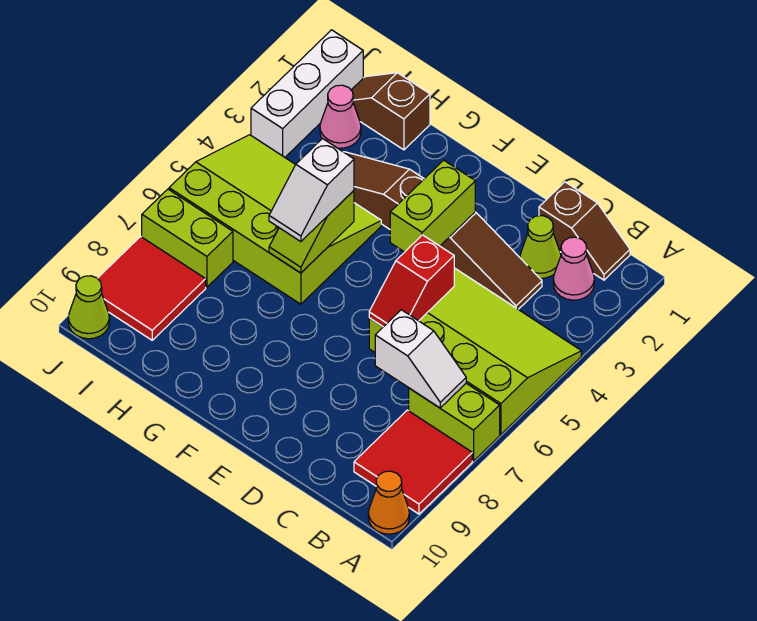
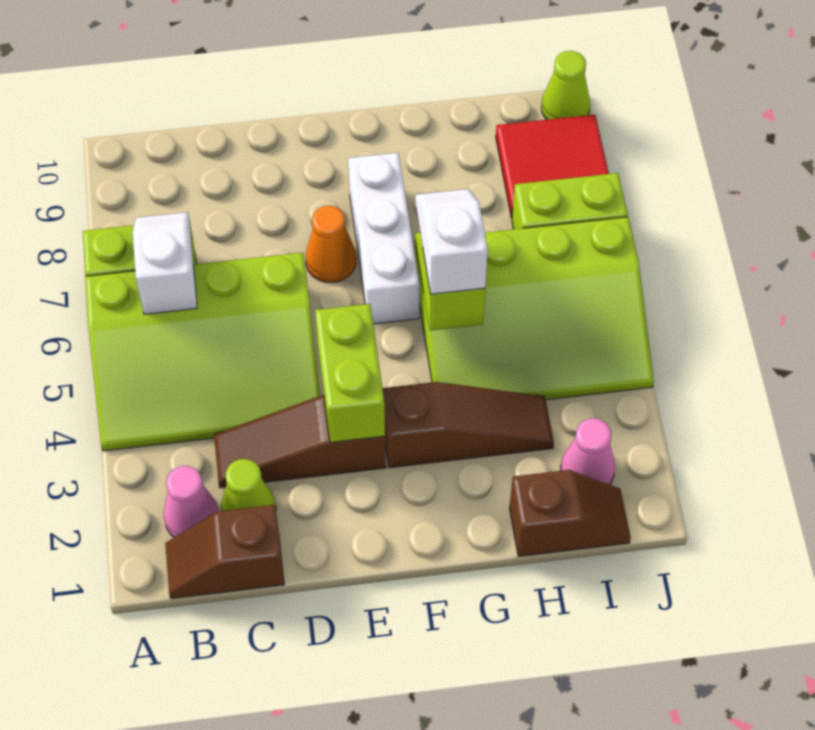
red tile A8:B9 level 1 -> none
orange cone A10 level 1 -> orange cone E7 level 1
white slope B7:C7 level 2 top C -> white slope B6:B7 level 2 top 6
red slope D5:D6 level 2 top 5 -> none
white brick J1:J3 level 1 -> white brick F6:F8 level 1

